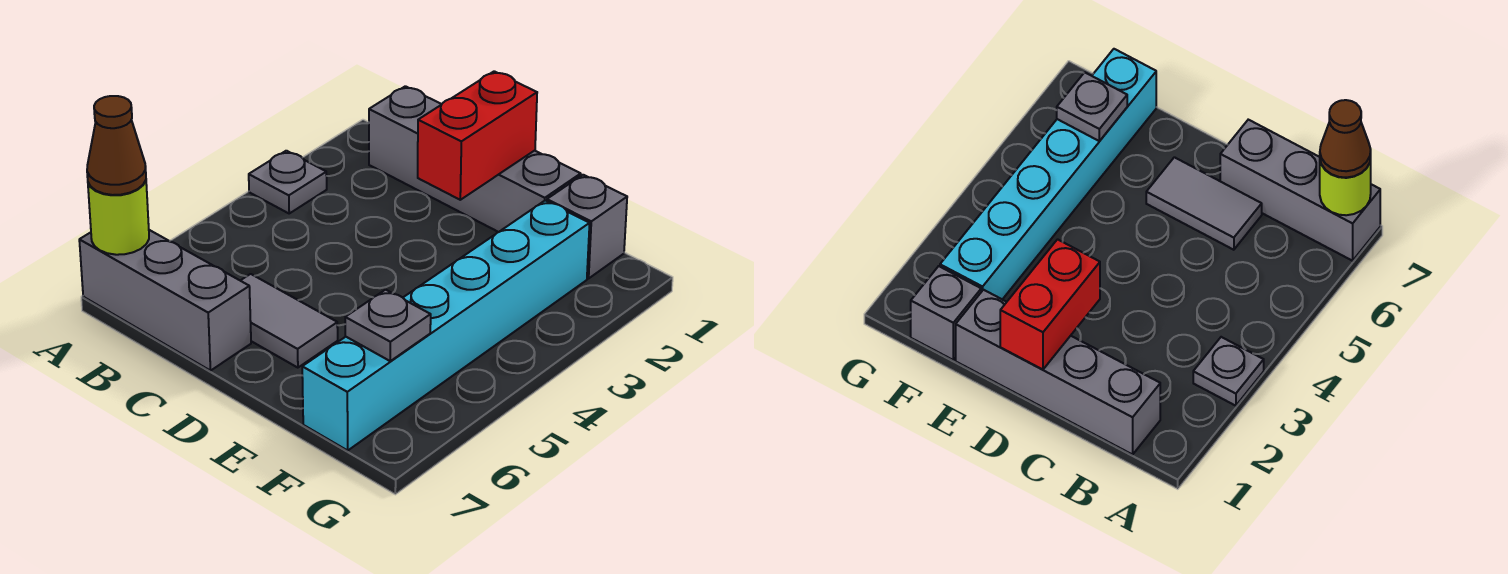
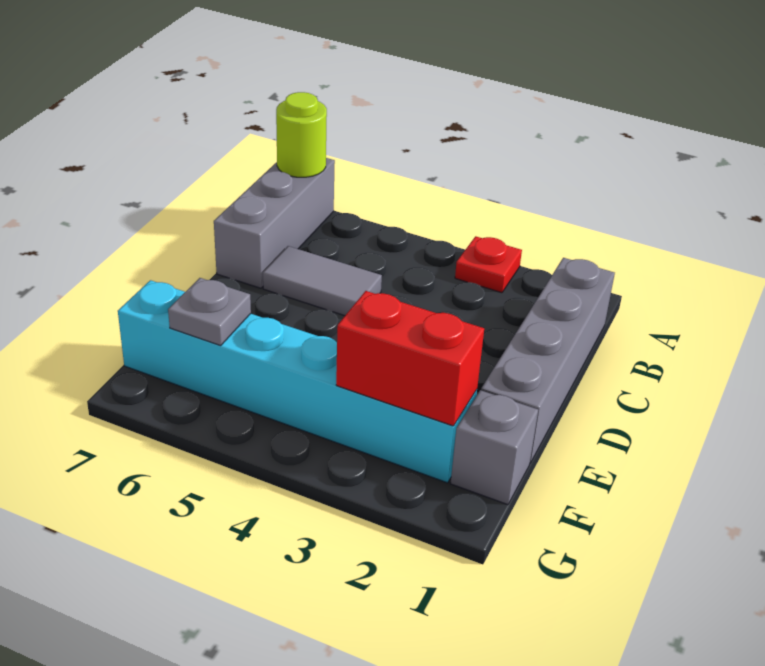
grey plate A3 level 1 -> red plate A3 level 1
brown cone A7 level 3 -> none
grey tile C6:D6 level 1 -> grey tile C5:C6 level 1
red brick D1:D2 level 2 -> red brick F2:F3 level 2

